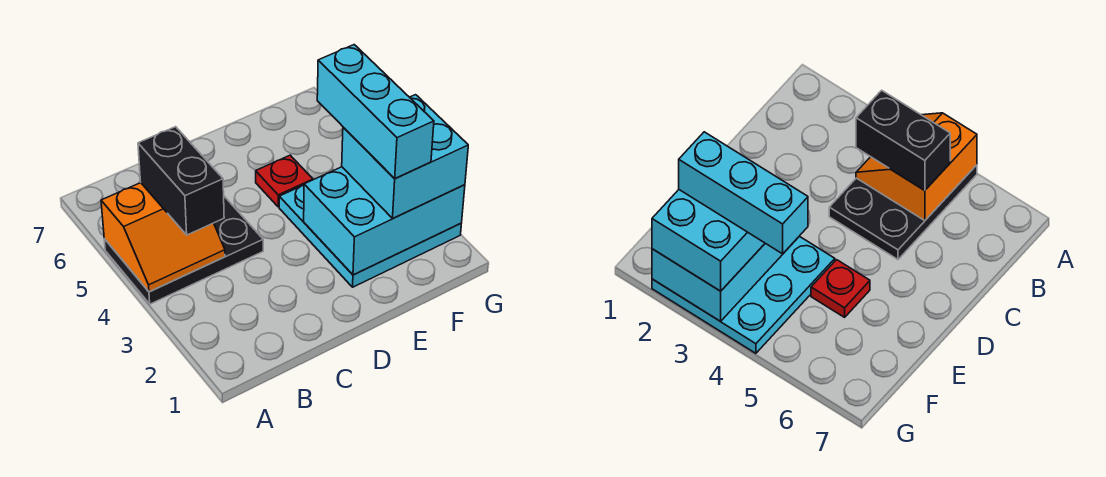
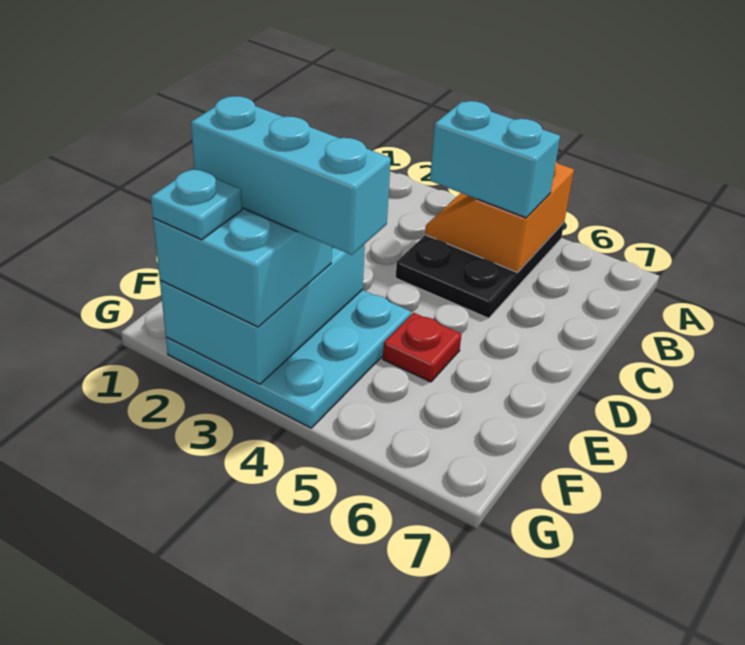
black brick B4:B5 level 3 -> cyan brick B4:B5 level 3
none -> cyan plate G2 level 4

